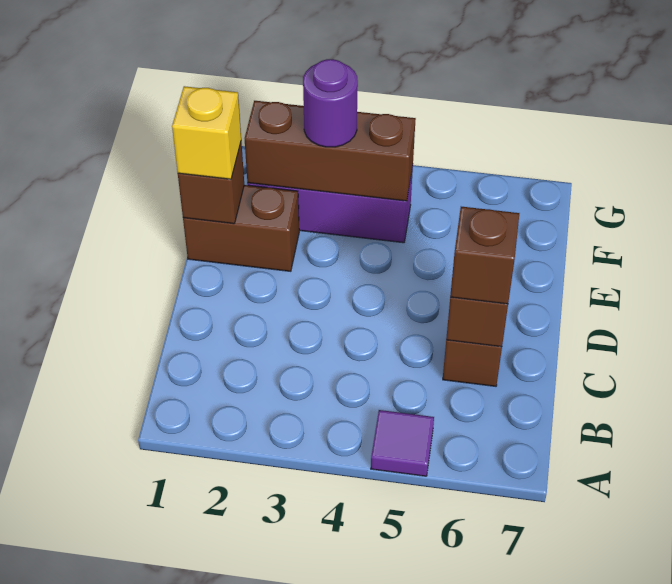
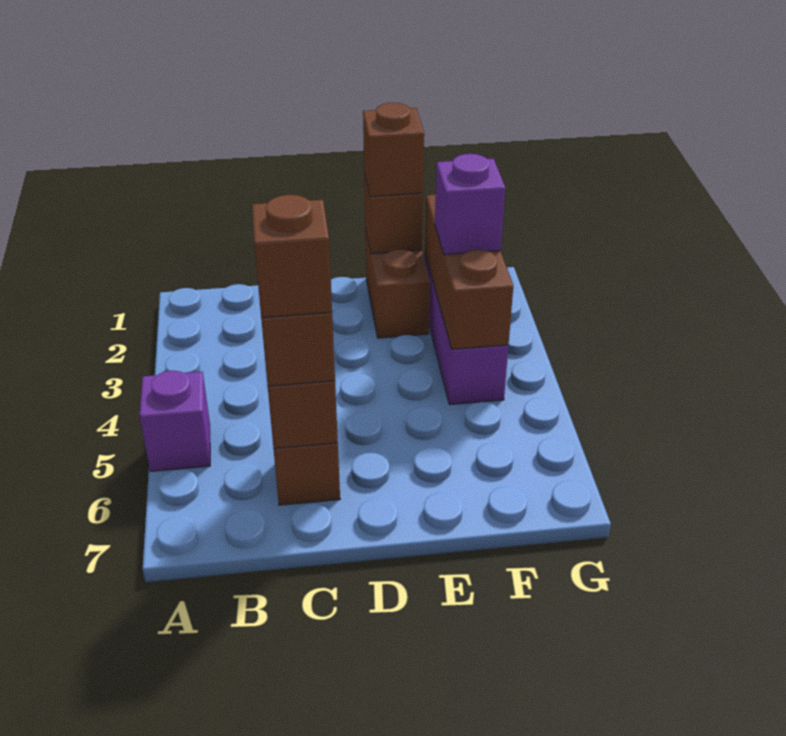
purple tile A5 level 1 -> purple brick A5 level 1
none -> brown brick C6 level 4
yellow brick E1 level 3 -> brown brick E1 level 3
purple round brick F3 level 3 -> purple brick F3 level 3

